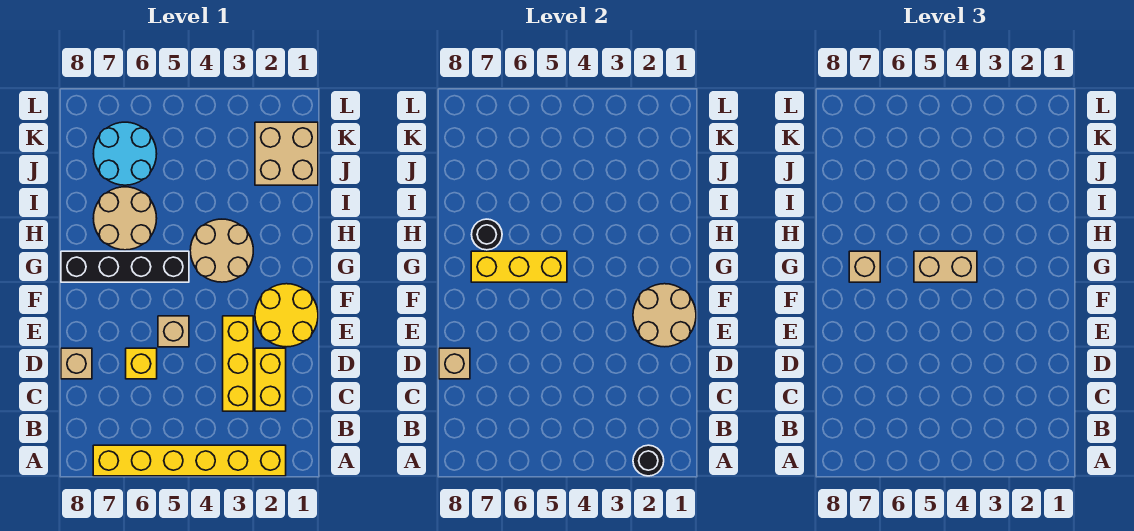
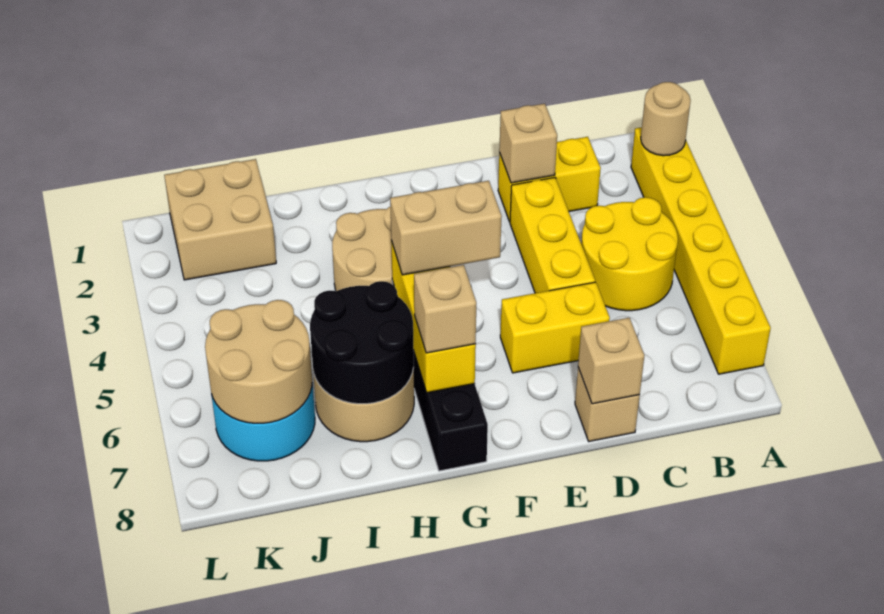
black round brick A2 level 2 -> tan round brick A2 level 2
yellow brick C3:E3 level 1 -> yellow brick D3:D5 level 1
yellow brick D6 level 1 -> yellow brick D6:E6 level 1
yellow round brick E1:F2 level 1 -> yellow round brick B4:C5 level 1
tan round brick E1:F2 level 2 -> tan round brick J6:K7 level 2
tan brick E5 level 1 -> tan brick D2 level 2
tan brick G4:G5 level 3 -> tan brick F5:G5 level 3
black round brick H7 level 2 -> black round brick H6:I7 level 2

